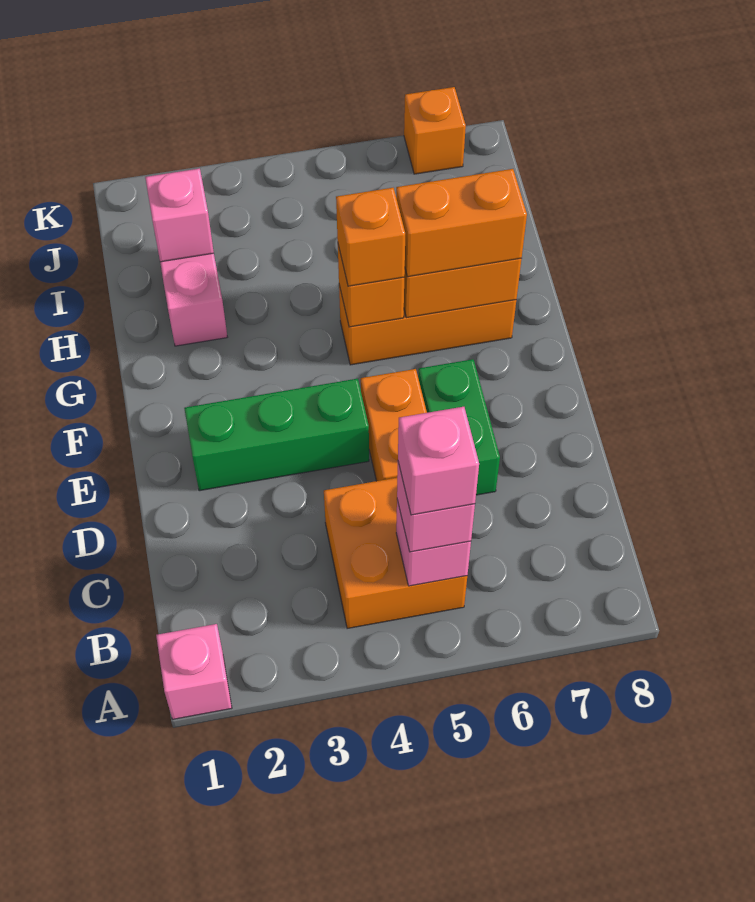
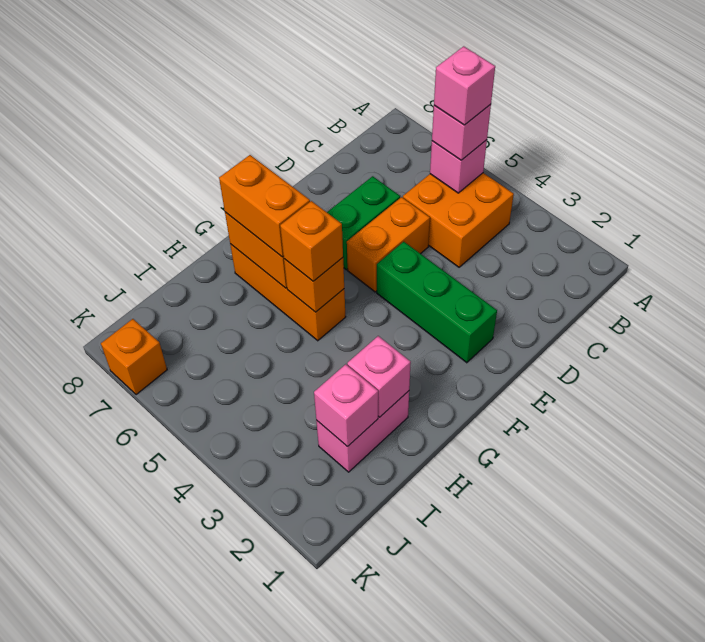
pink brick A1 level 1 -> pink brick H2 level 2

